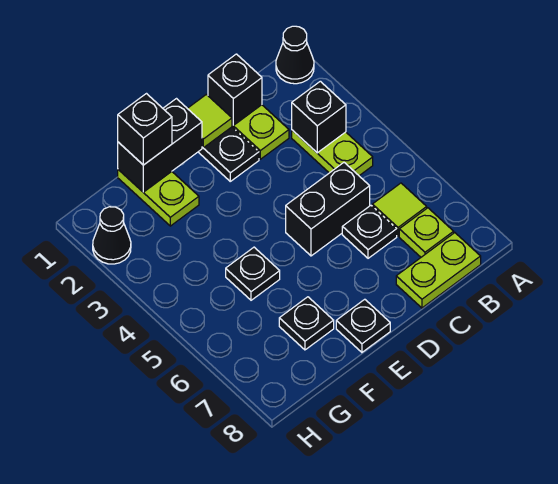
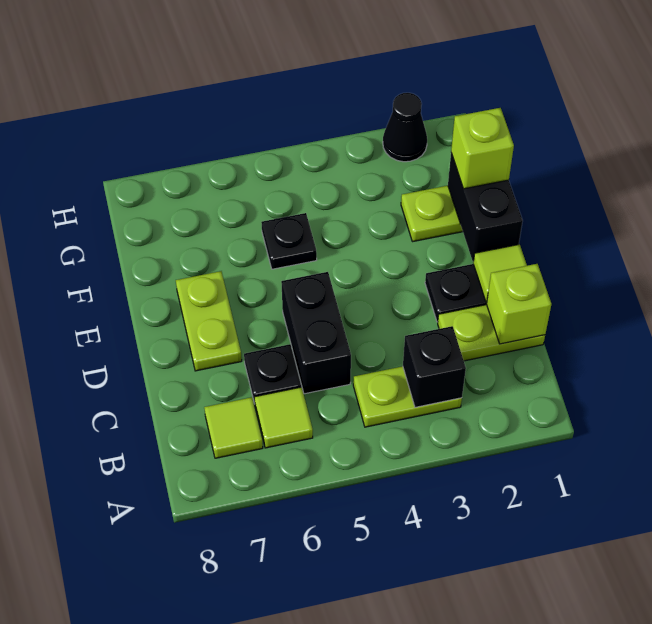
black cone A1 level 1 -> none
lime plate B7 level 1 -> lime tile B7 level 1
lime plate B8:C8 level 1 -> lime plate D7:E7 level 1
black brick C1 level 2 -> lime brick C1 level 2
black plate E8 level 1 -> none
black brick F1 level 3 -> lime brick F1 level 3
black plate F7 level 1 -> none

